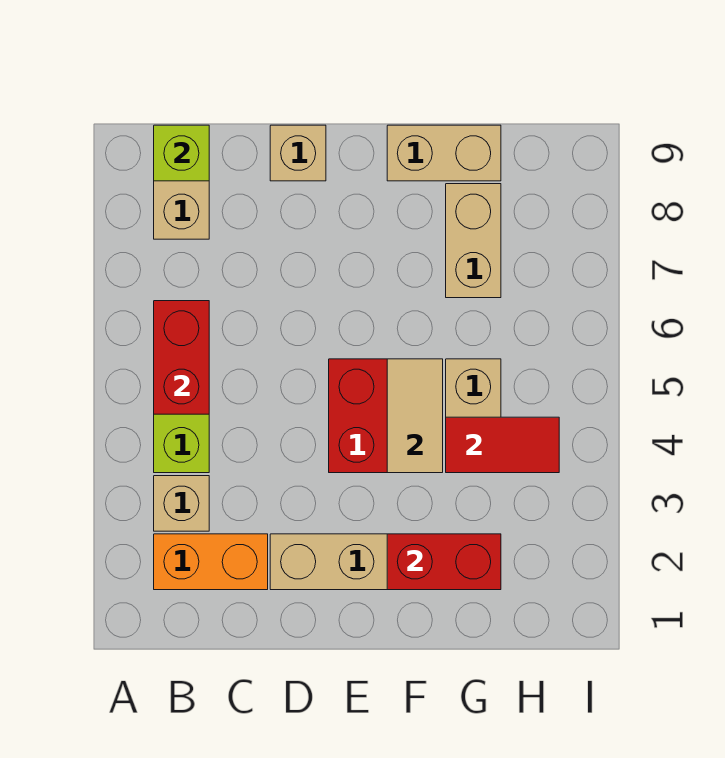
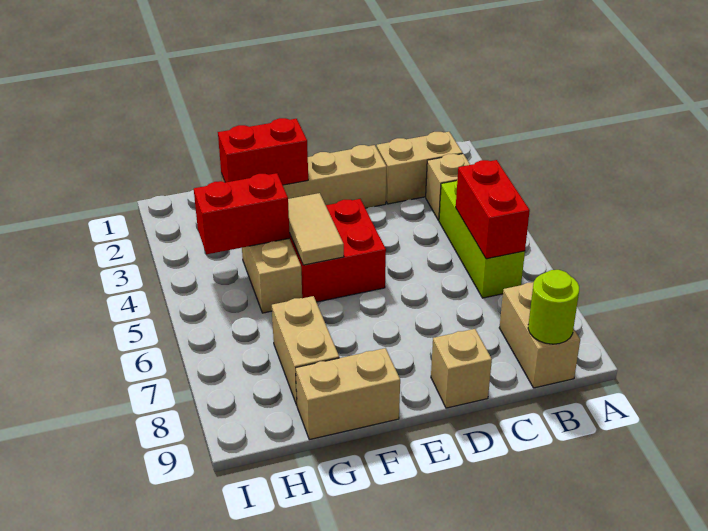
orange brick B2:C2 level 1 -> tan brick B2:C2 level 1
lime brick B9 level 2 -> lime round brick B9 level 2
red tile G4:H4 level 2 -> red brick G4:H4 level 2

